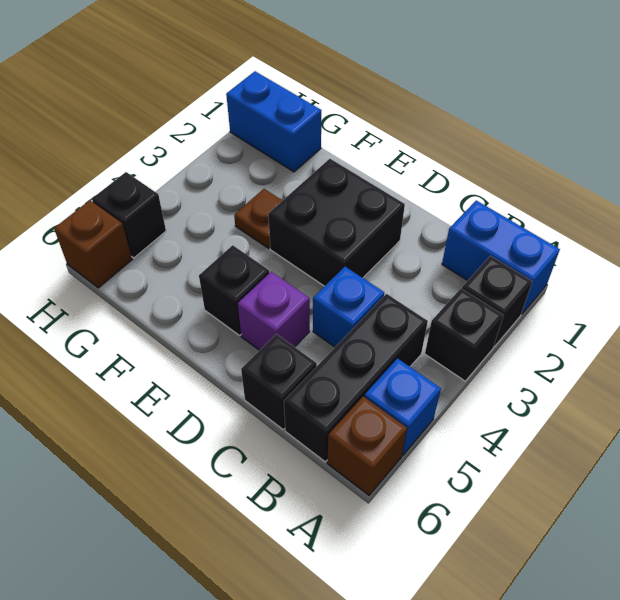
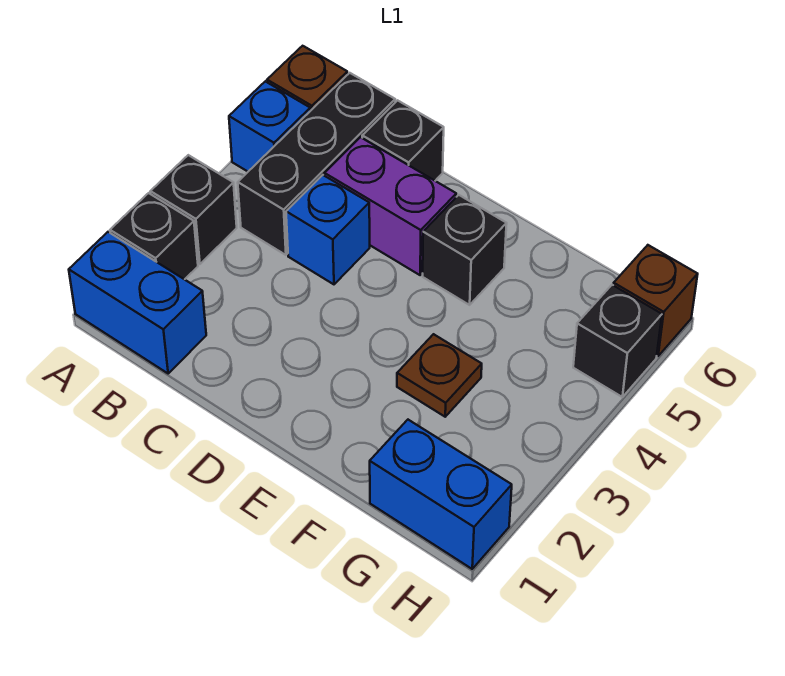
black brick D2:E3 level 1 -> none
purple brick D5 level 1 -> purple brick C5:D5 level 1

